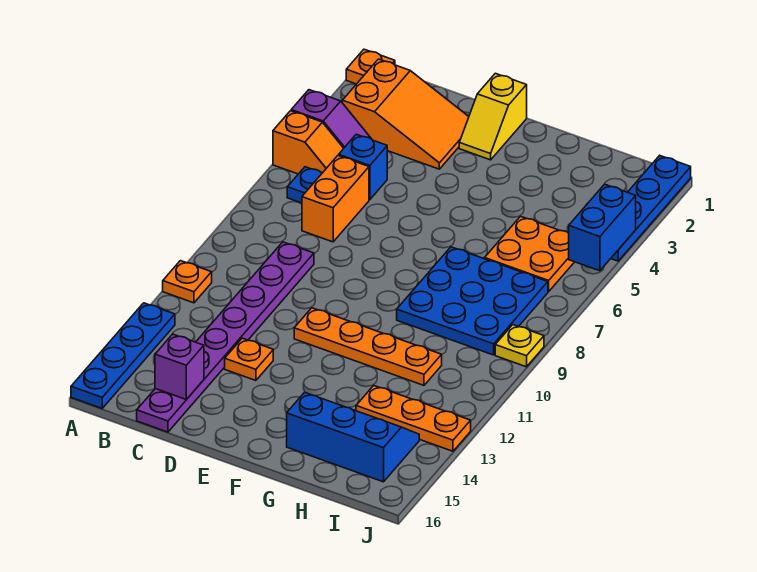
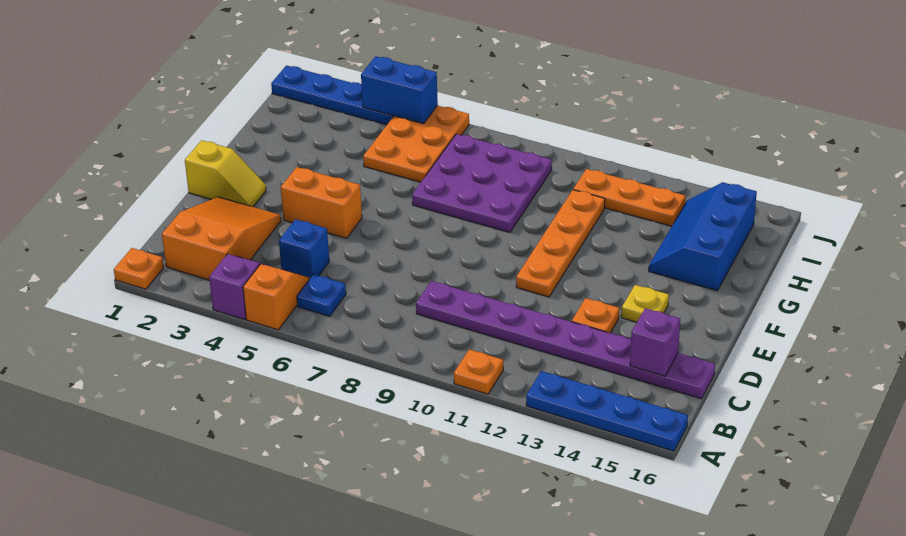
orange brick C6:C7 level 1 -> orange brick E4:E5 level 1
blue plate G7:I9 level 1 -> purple plate G7:I9 level 1
orange plate H5:I6 level 1 -> orange plate H5:J6 level 1
orange plate H13:J13 level 1 -> orange plate I11:I13 level 1
yellow plate J9 level 1 -> yellow plate E14 level 1

